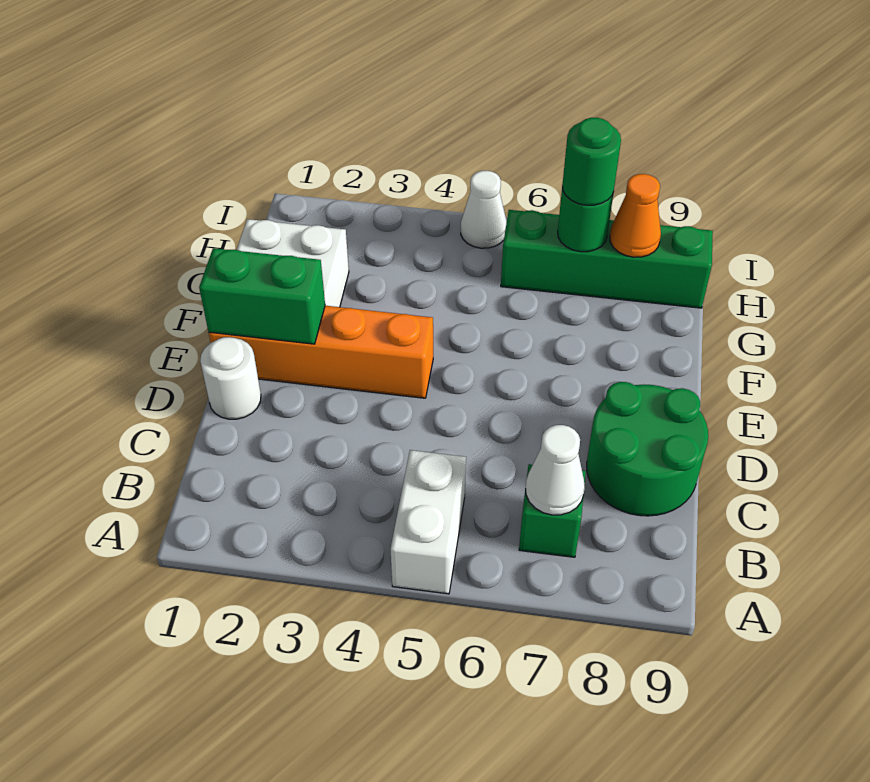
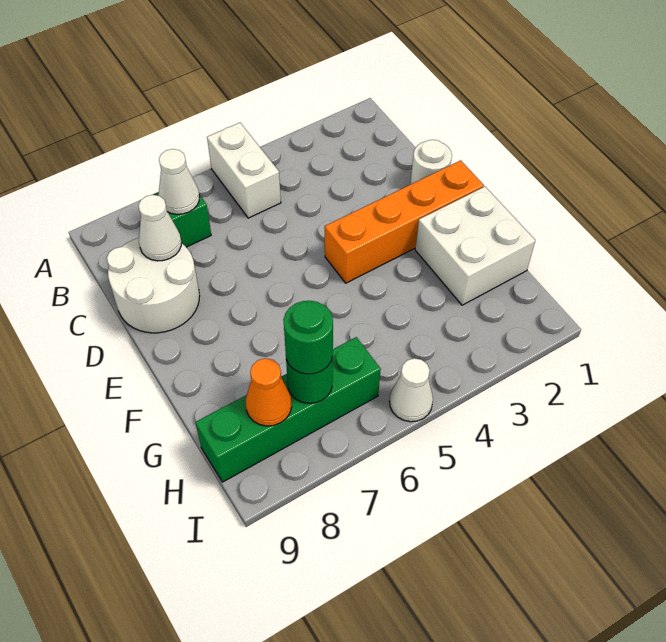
green round brick C8:D9 level 1 -> white round brick C8:D9 level 1
none -> white cone C8 level 2
green brick E1:E2 level 2 -> none

